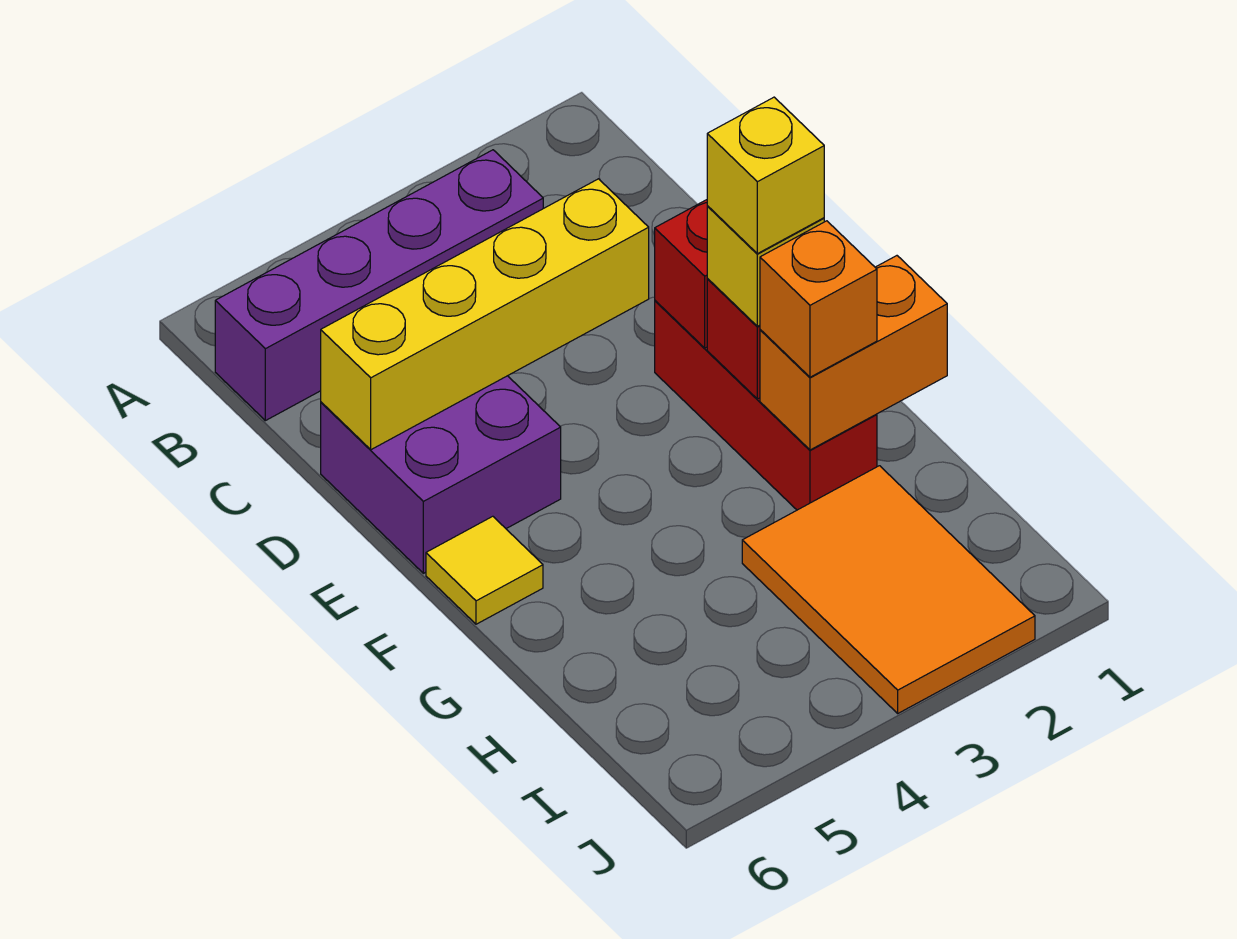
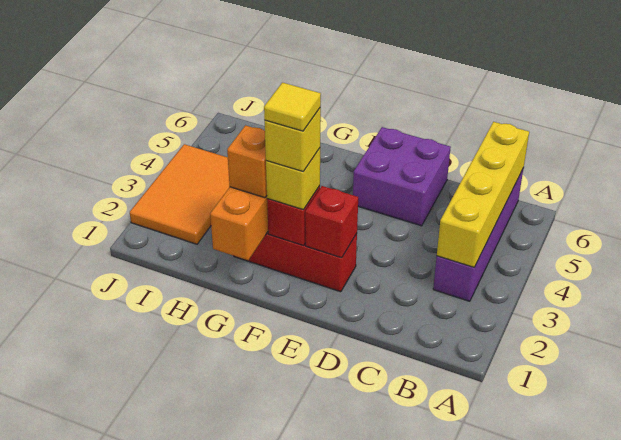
yellow brick D3:D6 level 2 -> yellow brick B3:B6 level 2
yellow tile F6 level 1 -> yellow tile F2 level 5
orange tile H2:J3 level 1 -> orange tile I2:J4 level 1

